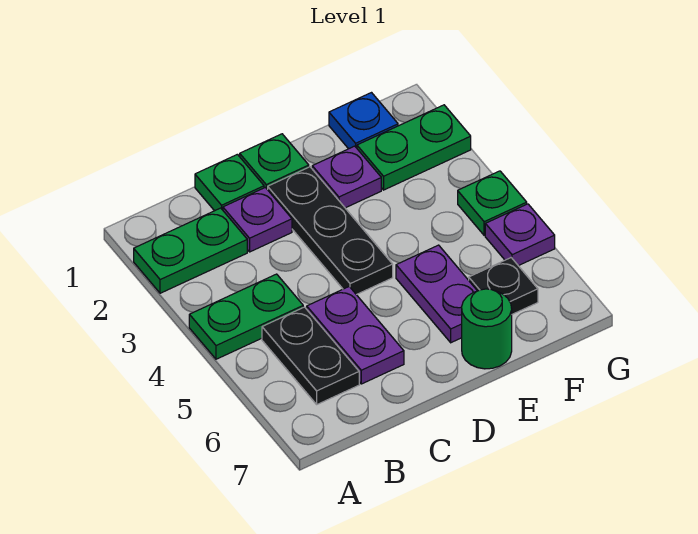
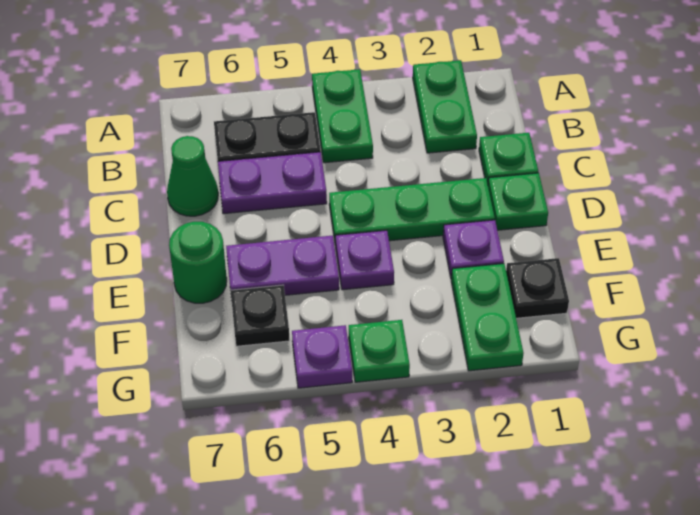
purple plate C2 level 1 -> purple plate E4 level 1
none -> green cone C7 level 1
black plate D2:D4 level 1 -> green plate D2:D4 level 1
blue plate F1 level 1 -> black plate F1 level 1

